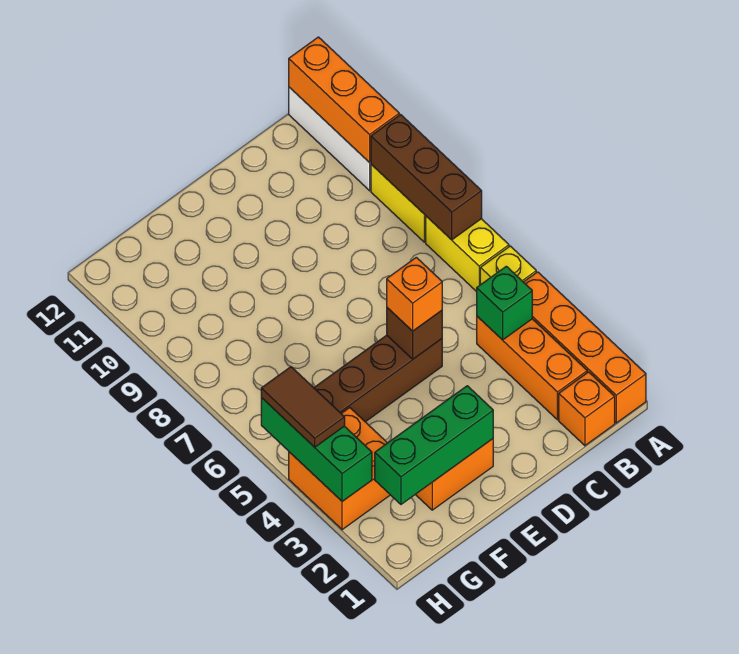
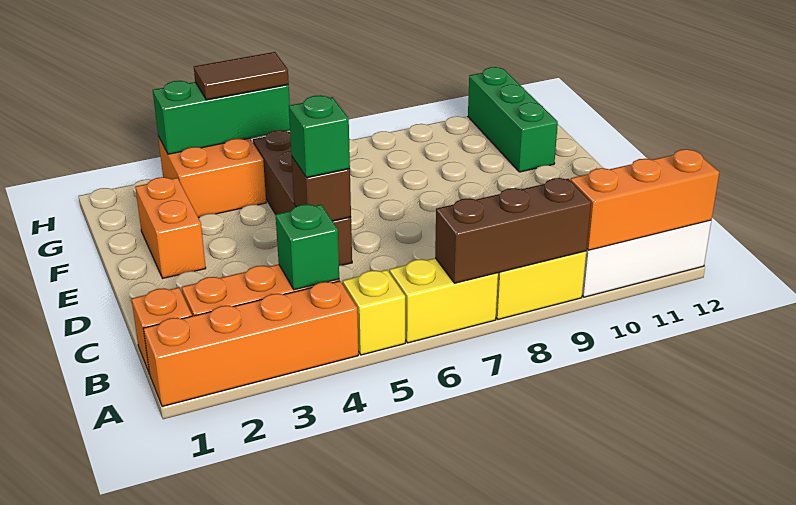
orange brick D5 level 3 -> green brick D5 level 3
green brick E2:G2 level 2 -> green brick F11:H11 level 1

